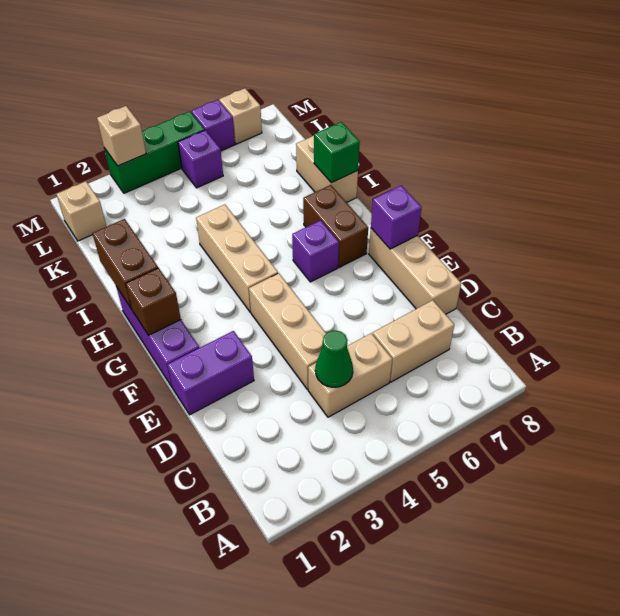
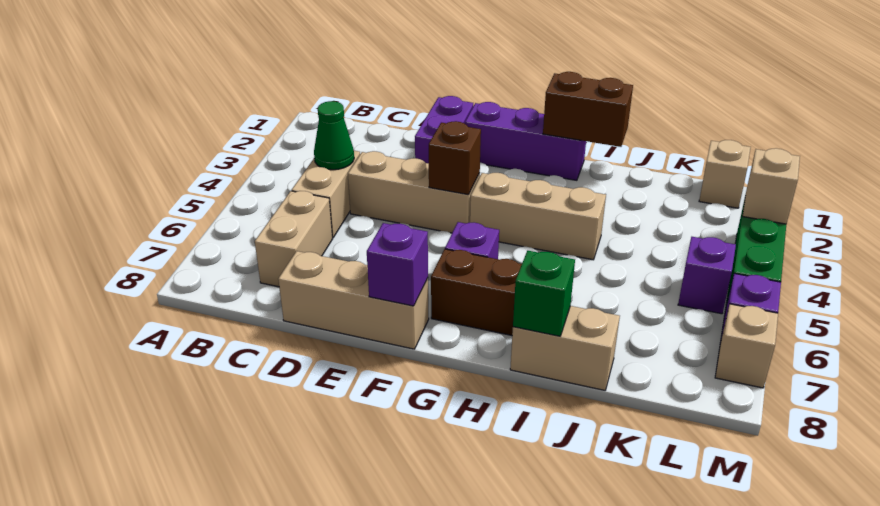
brown brick G1 level 2 -> brown brick F4 level 2

